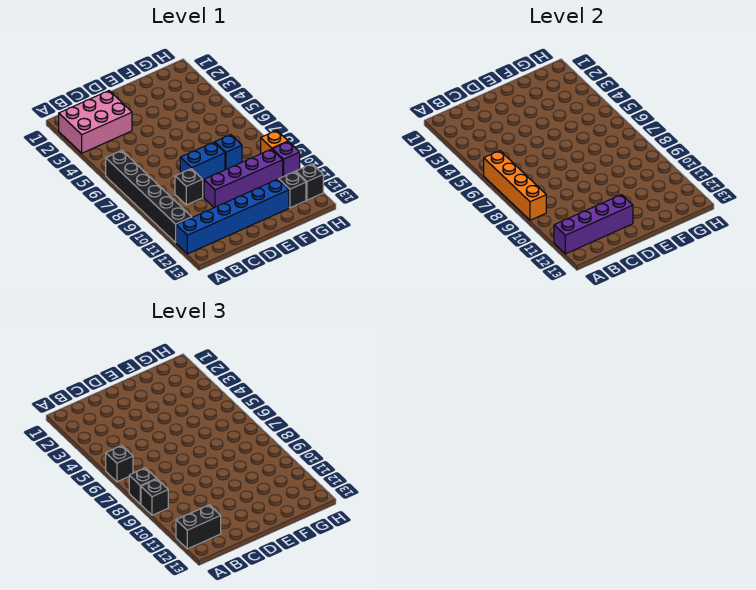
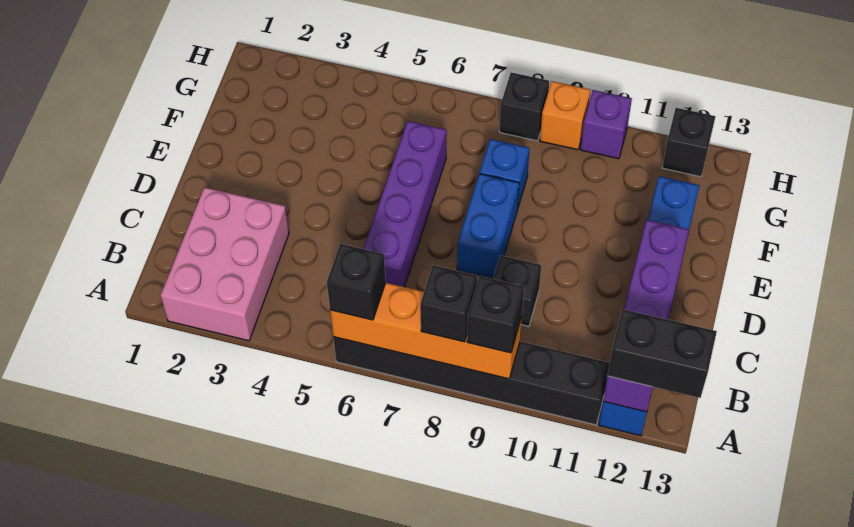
black brick A12:B12 level 3 -> black brick A12:A13 level 3
purple brick D10:G10 level 1 -> purple brick C6:F6 level 1
black brick G12 level 1 -> black brick H8 level 1

